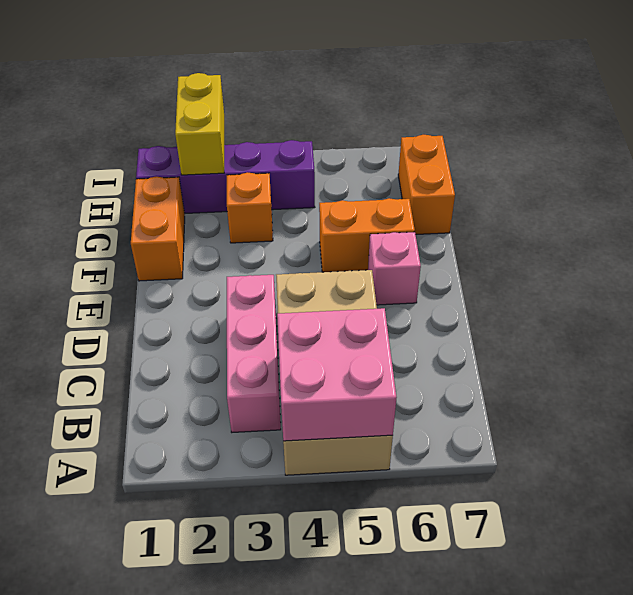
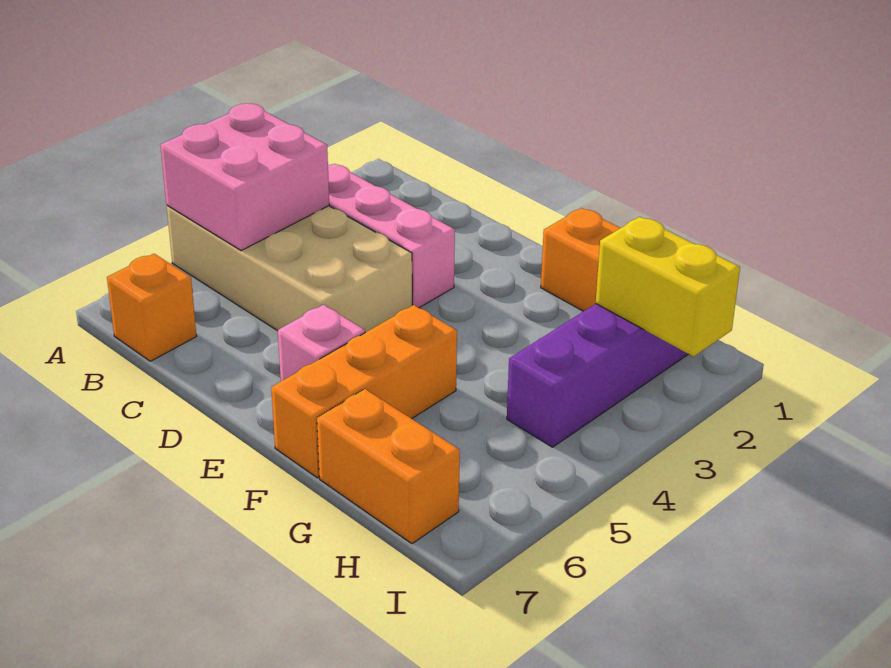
orange brick F5:F6 level 1 -> orange brick F5:F7 level 1
orange brick G3 level 1 -> orange brick B7 level 1

